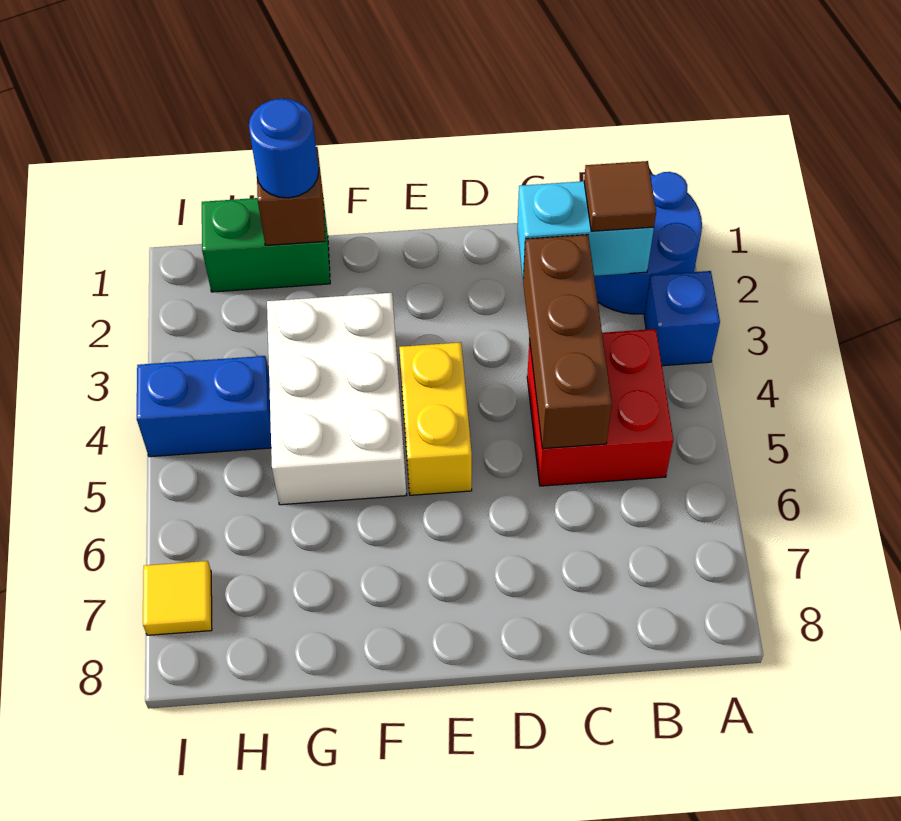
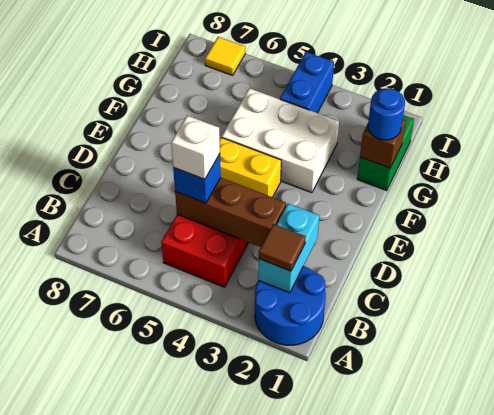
blue brick A3 level 1 -> blue brick C5 level 3
none -> white brick C5 level 4

